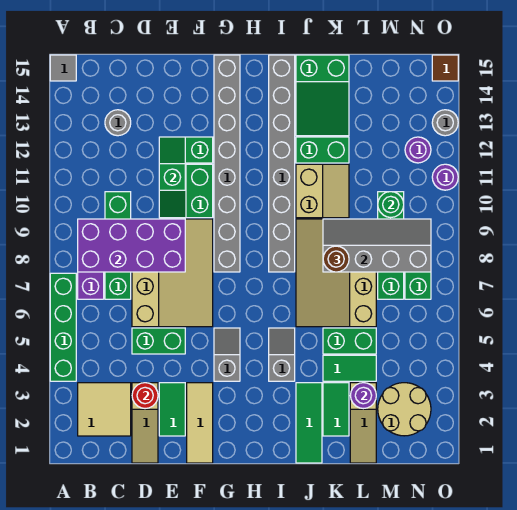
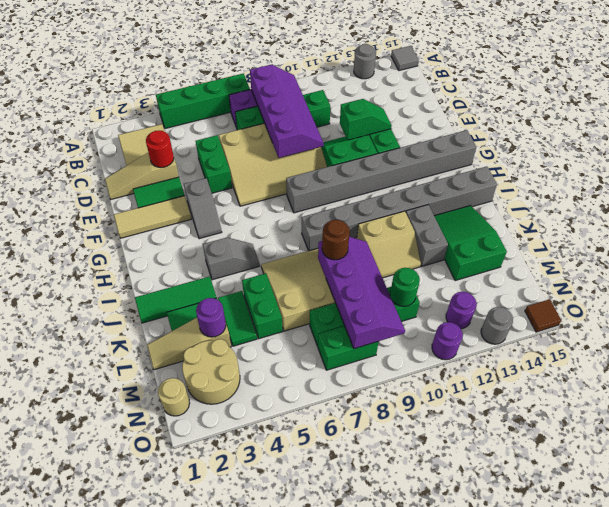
purple brick B8:E9 level 2 -> purple slope B8:E9 level 2 top 8
grey round brick C13 level 1 -> grey round brick A13 level 1
grey slope G4:G5 level 1 top 4 -> grey slope F4:G4 level 1 top F
green brick J12:K12 level 1 -> grey brick J12:K12 level 1
green slope J13:K15 level 1 top 15 -> green slope J13:L14 level 1 top L
grey slope K8:N9 level 2 top 8 -> purple slope K8:N9 level 2 top 8
none -> tan round brick N1 level 1

